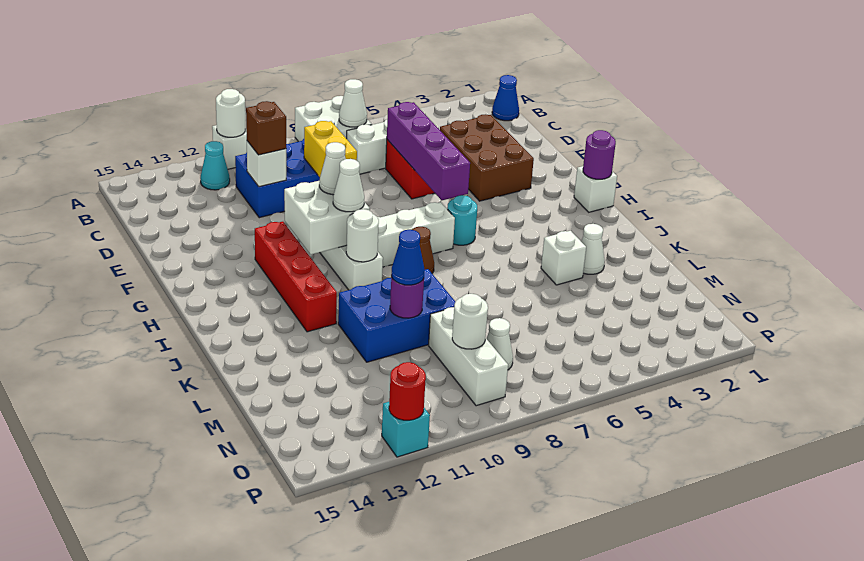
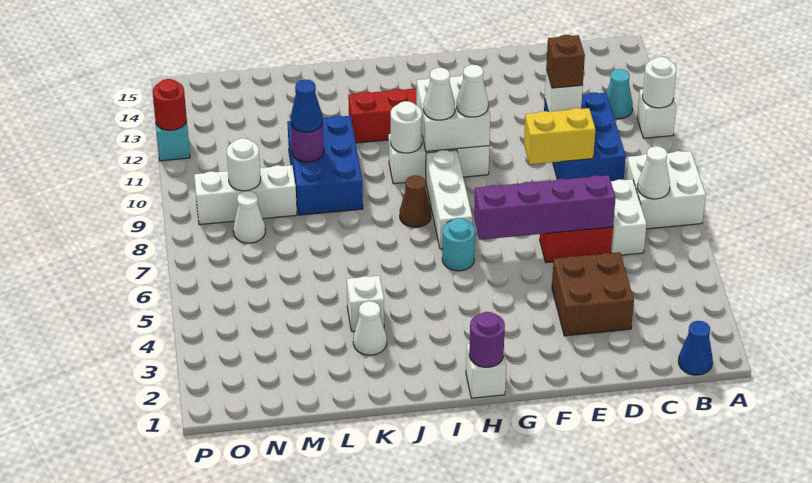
brown brick D3:F4 level 1 -> brown brick D3:E4 level 1

